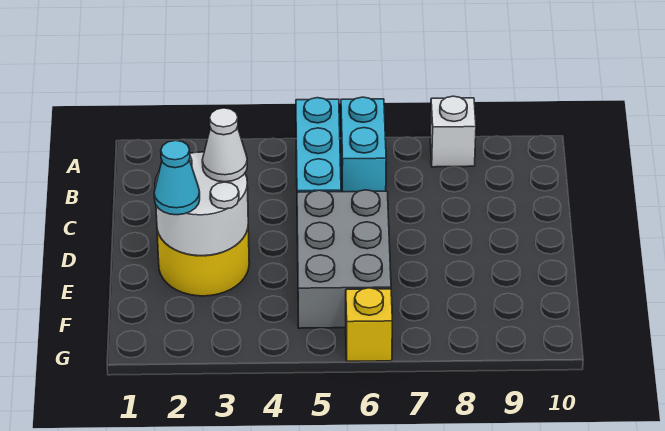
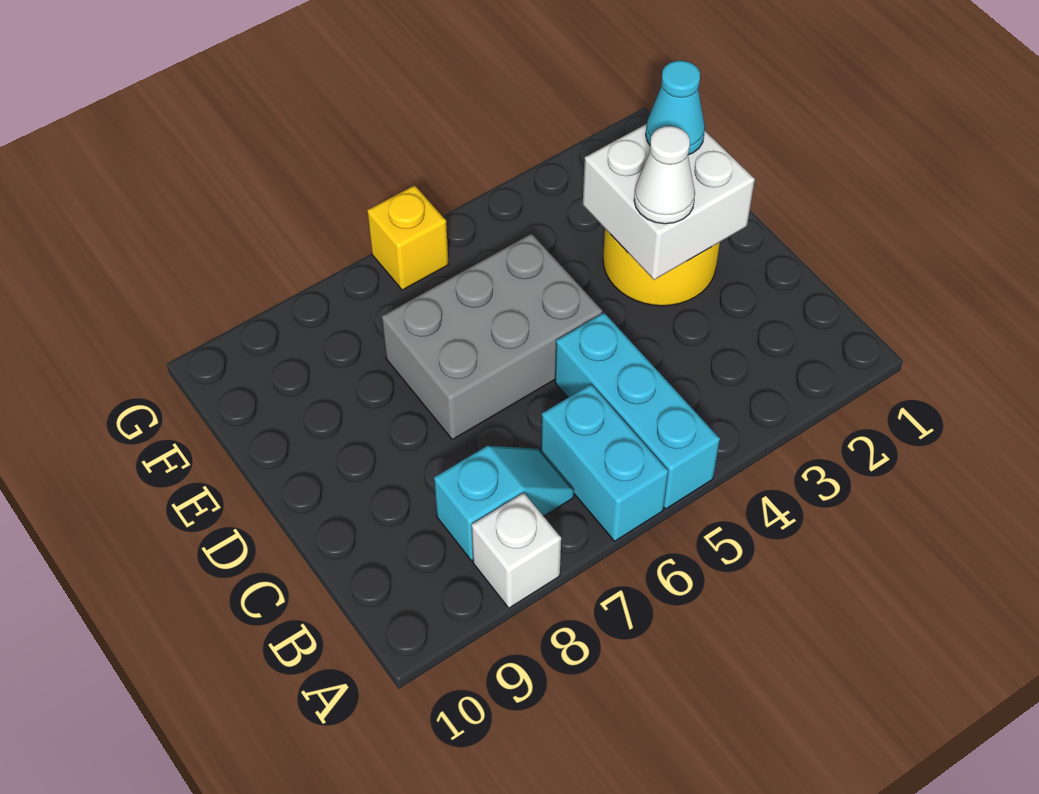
none -> cyan slope B7:B8 level 1 top 8
white round brick D2:E3 level 2 -> white brick D2:E3 level 2
grey brick D5:F6 level 1 -> grey brick D5:E7 level 1

